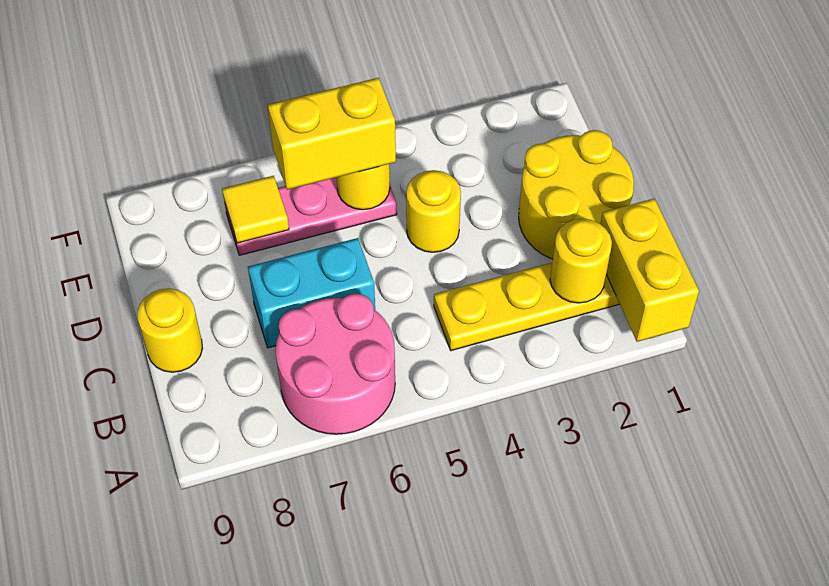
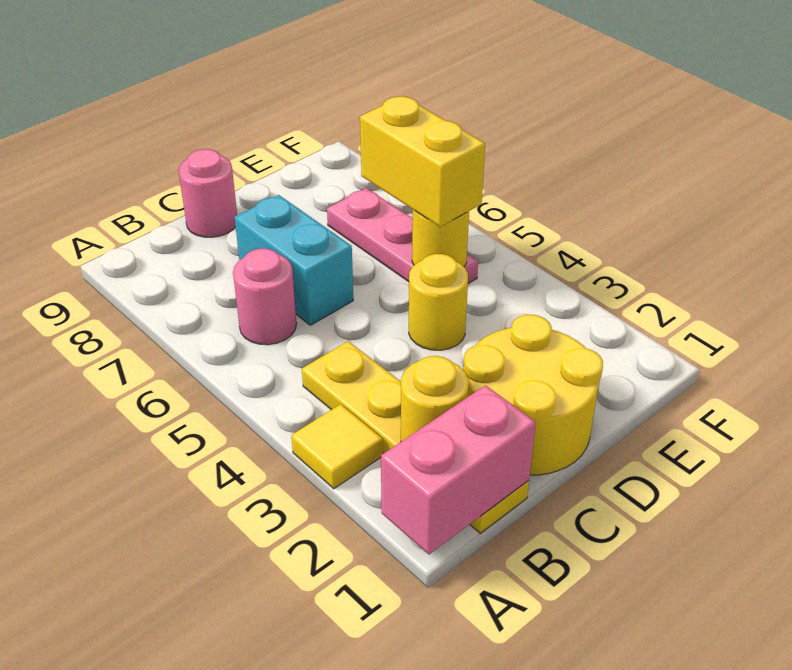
yellow brick A1:B1 level 2 -> pink brick A1:B1 level 2
pink round brick A6:B7 level 1 -> pink round brick B6 level 1
yellow round brick C9 level 1 -> pink round brick C9 level 1
yellow tile E7 level 2 -> yellow tile A3 level 1

